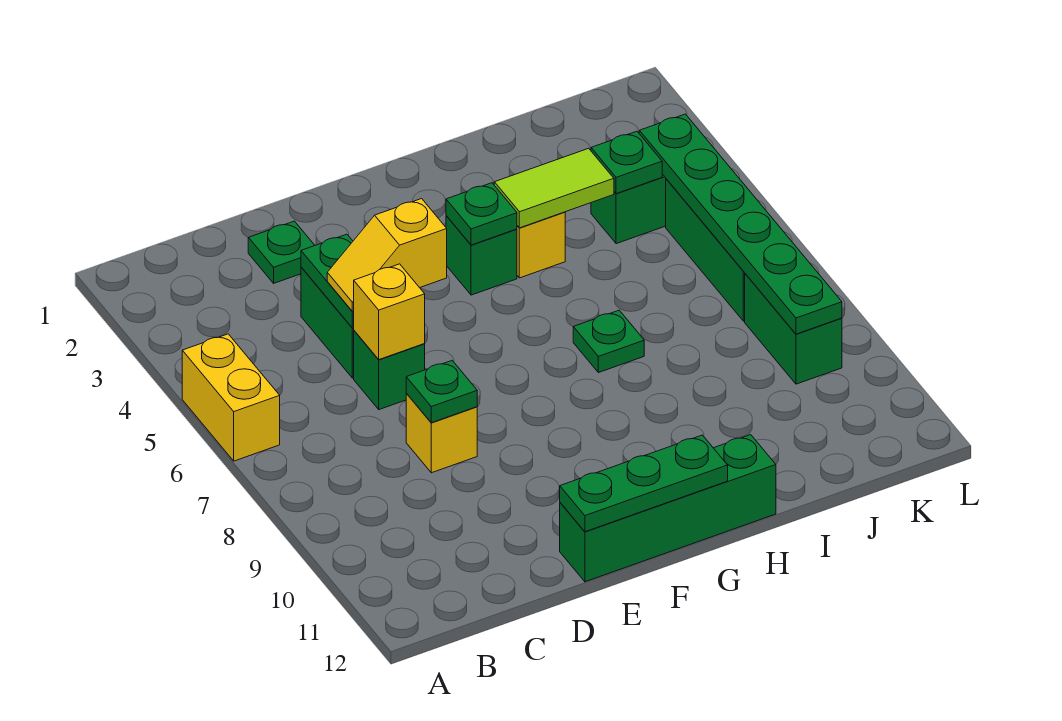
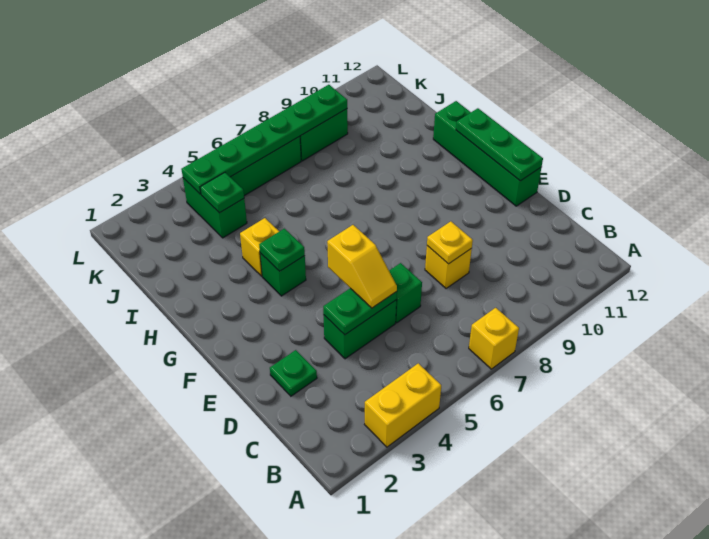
yellow brick A5:A6 level 1 -> yellow brick A3:A4 level 1
yellow brick D6 level 2 -> yellow brick A7 level 1
green plate D8 level 2 -> yellow plate D8 level 2
lime tile H4:I4 level 2 -> none
green plate H7 level 1 -> none

